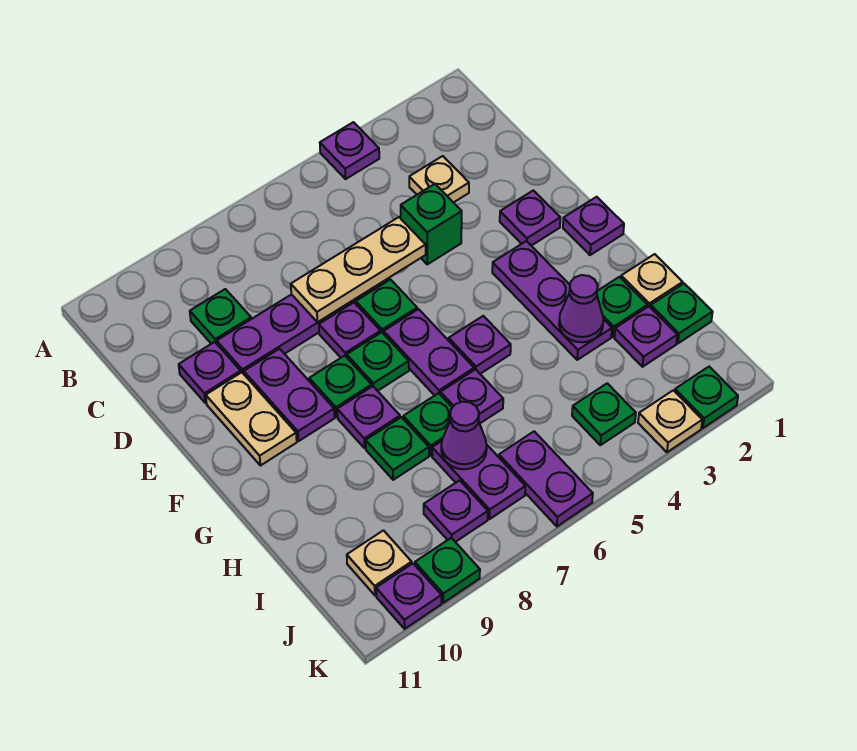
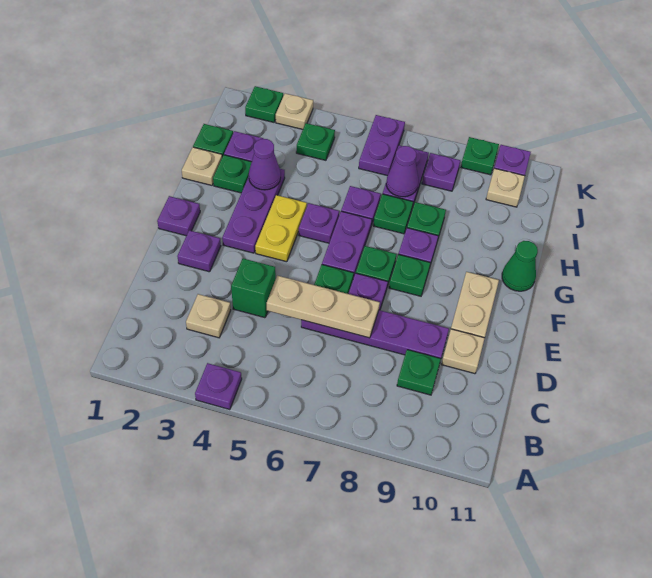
purple plate D10 level 1 -> tan plate D10 level 1
purple plate E9:F9 level 1 -> none
none -> yellow plate F4:G4 level 1
none -> green cone G11 level 1

